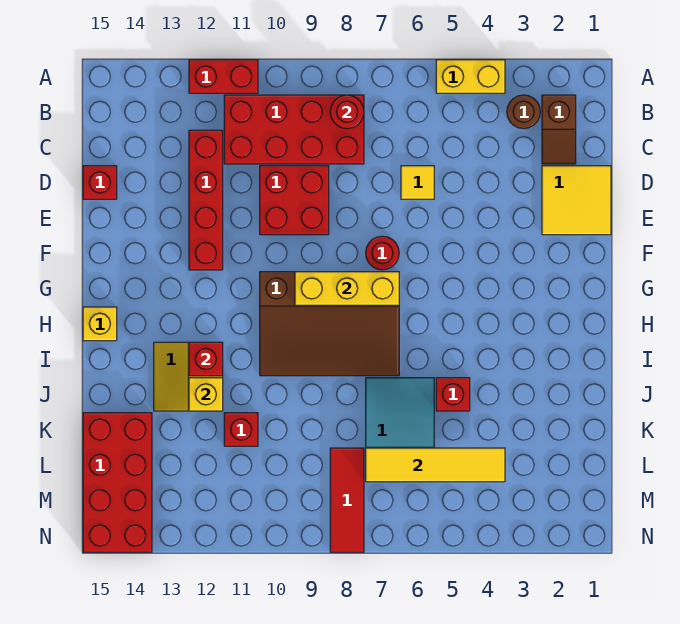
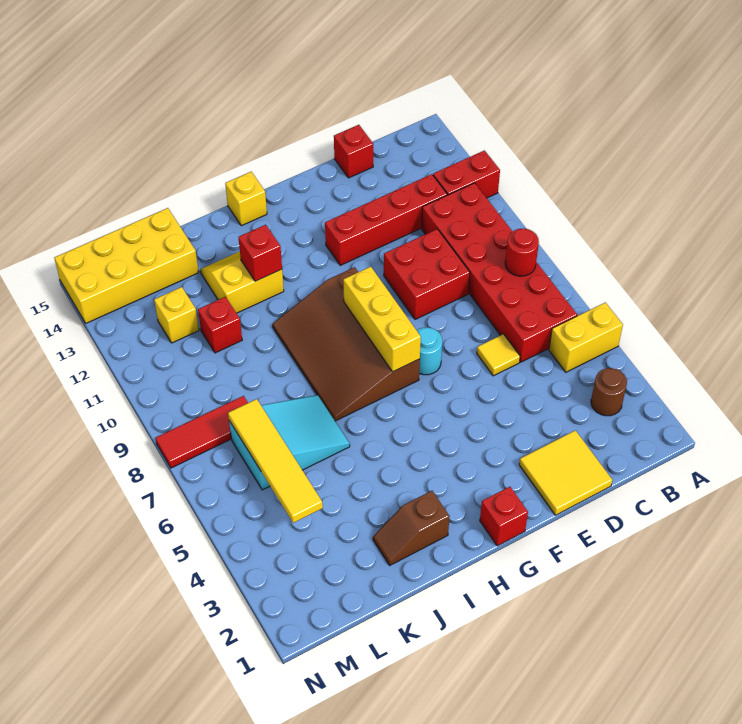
yellow brick A4:A5 level 1 -> yellow brick A5:B5 level 1
red brick A11:A12 level 1 -> red brick A12:B12 level 1
brown slope B2:C2 level 1 top B -> brown slope I2:J2 level 1 top I
red brick B8:C11 level 1 -> red brick B6:C11 level 1
red round brick F7 level 1 -> cyan round brick F7 level 1
red brick J5 level 1 -> red brick G1 level 1
yellow brick J12 level 2 -> yellow brick L12 level 1
red brick K14:N15 level 1 -> yellow brick K14:N15 level 1

